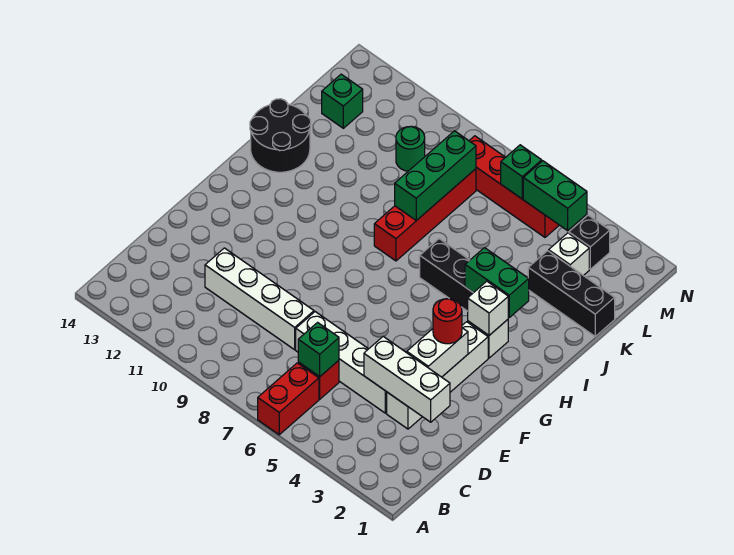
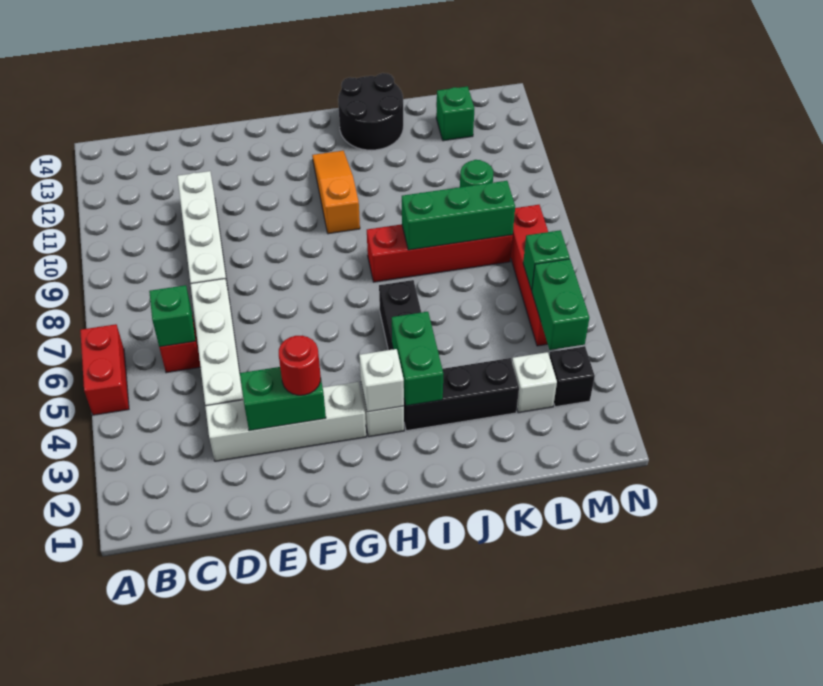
red brick A6:B6 level 1 -> red brick A5:A6 level 1
white brick D2:D4 level 2 -> none
white brick E3:F3 level 2 -> green brick E3:F3 level 2
none -> orange slope H10:H12 level 1 top 10
black brick K1:K3 level 1 -> black brick I3:K3 level 1

